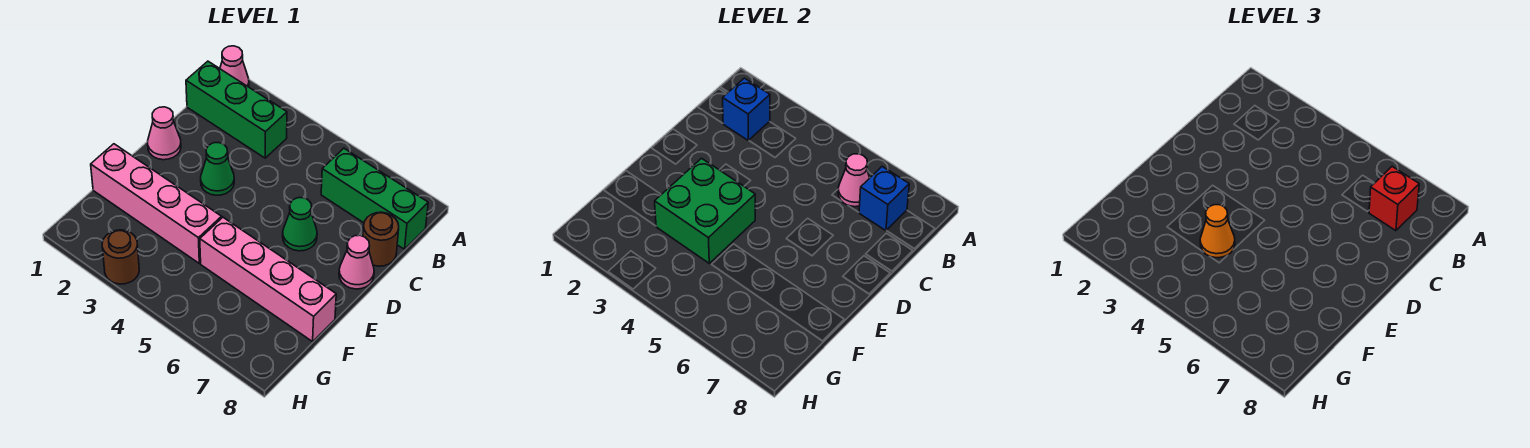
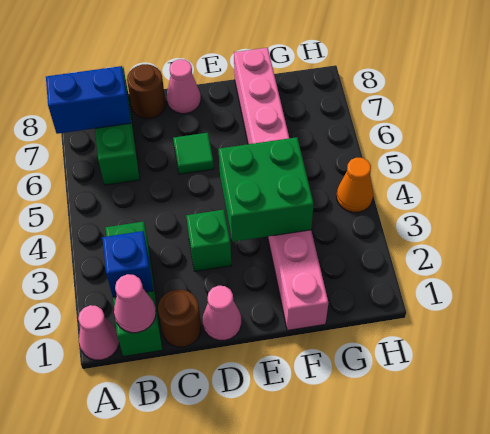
pink cone B6 level 2 -> pink cone B1 level 2
blue brick B7 level 2 -> blue brick A7:B7 level 2
red brick B7 level 3 -> none
green cone D3 level 1 -> green brick D3 level 1
green cone D6 level 1 -> green tile D6 level 1
orange cone F4 level 3 -> orange cone H4 level 1
brown round brick H3 level 1 -> brown round brick C1 level 1

